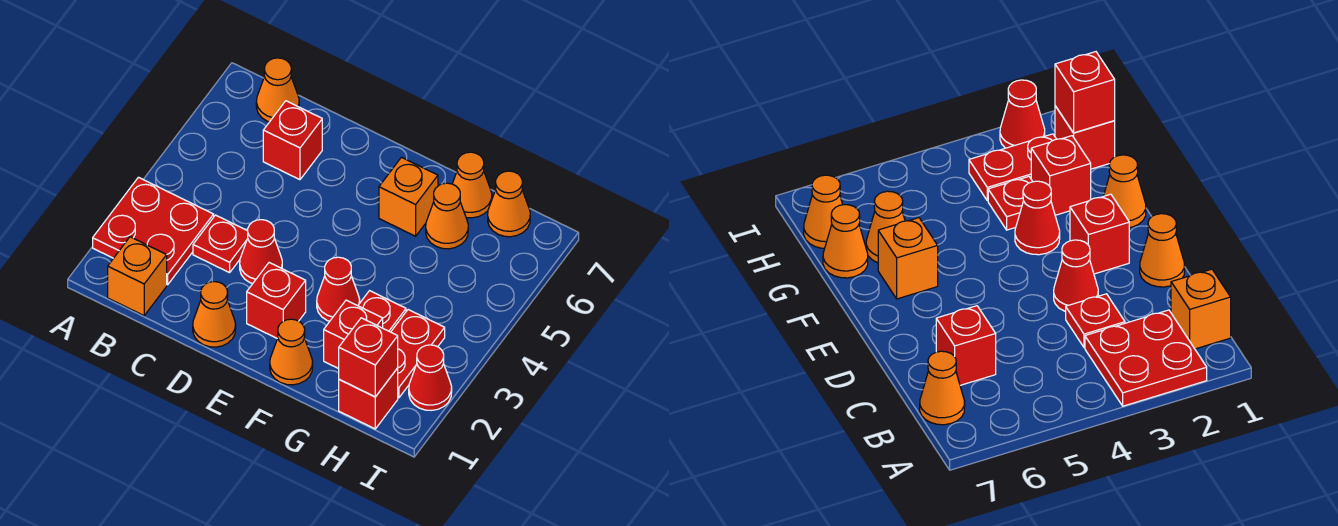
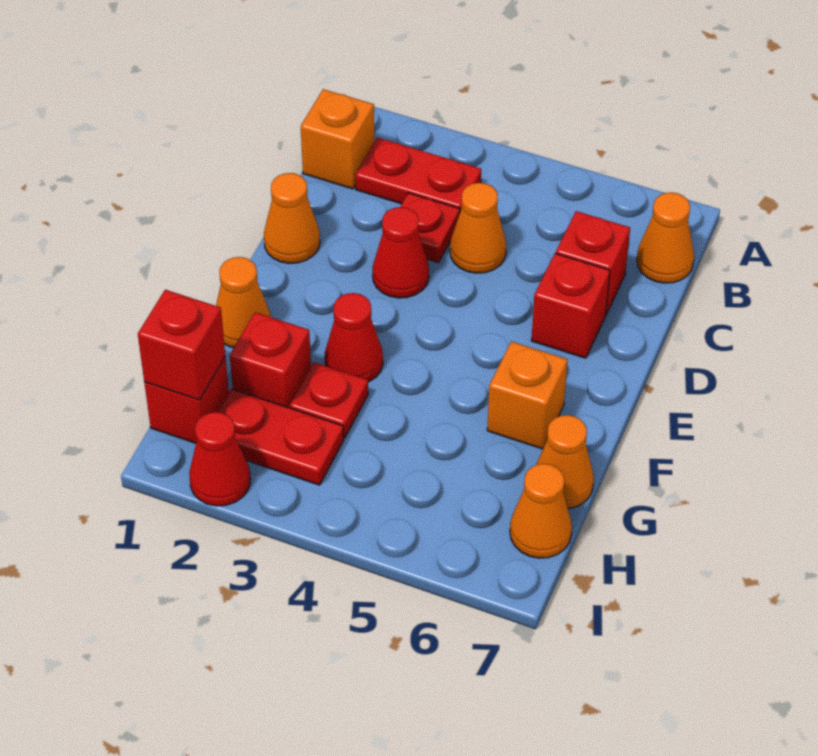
red plate A2:B3 level 1 -> red plate B2:B3 level 1
red brick E2 level 1 -> red brick D6 level 1
orange cone G6 level 1 -> orange cone C4 level 1

